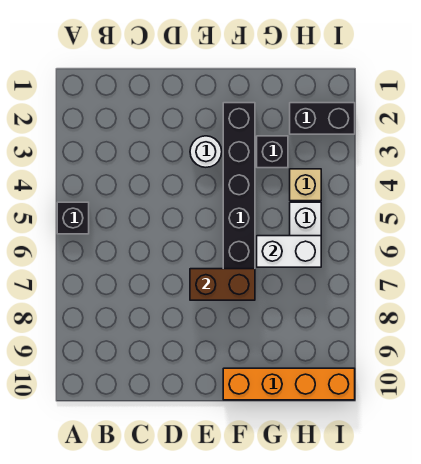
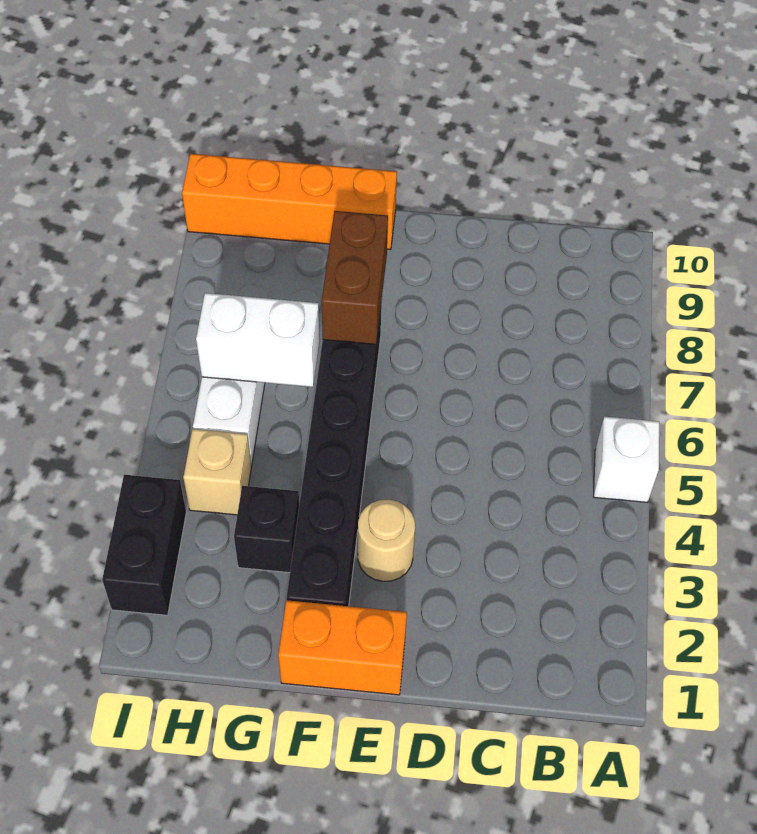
black brick A5 level 1 -> white brick A5 level 1
none -> orange brick E1:F1 level 1
white round brick E3 level 1 -> tan round brick E3 level 1
brown brick E7:F7 level 2 -> brown brick F7:F8 level 2
black brick H2:I2 level 1 -> black brick I2:I3 level 1

